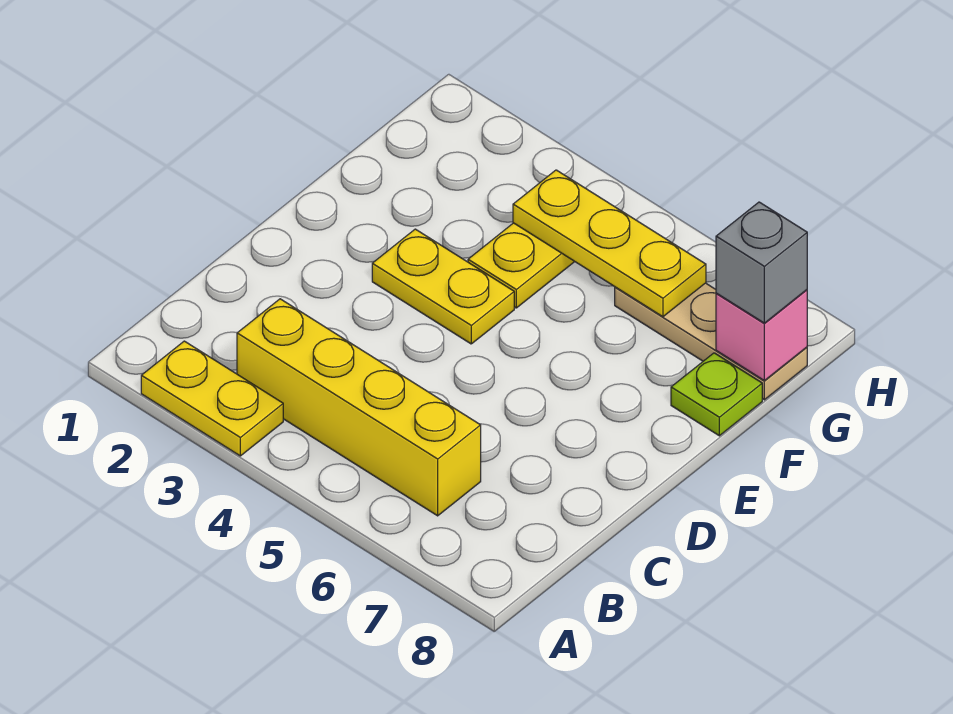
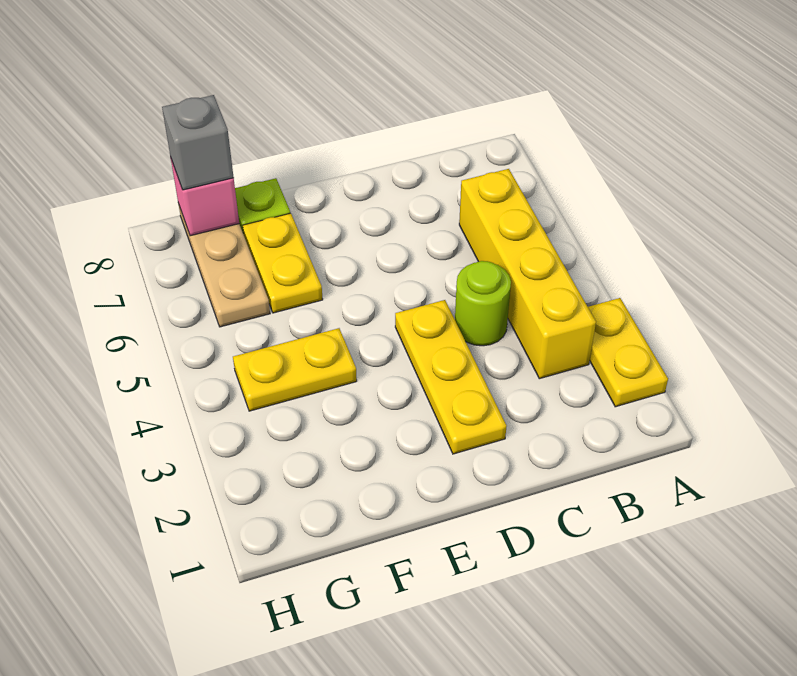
none -> lime round brick C4 level 1
yellow plate E3:E4 level 1 -> yellow plate F6:F7 level 1
yellow plate G4:G6 level 2 -> yellow plate D2:D4 level 1

